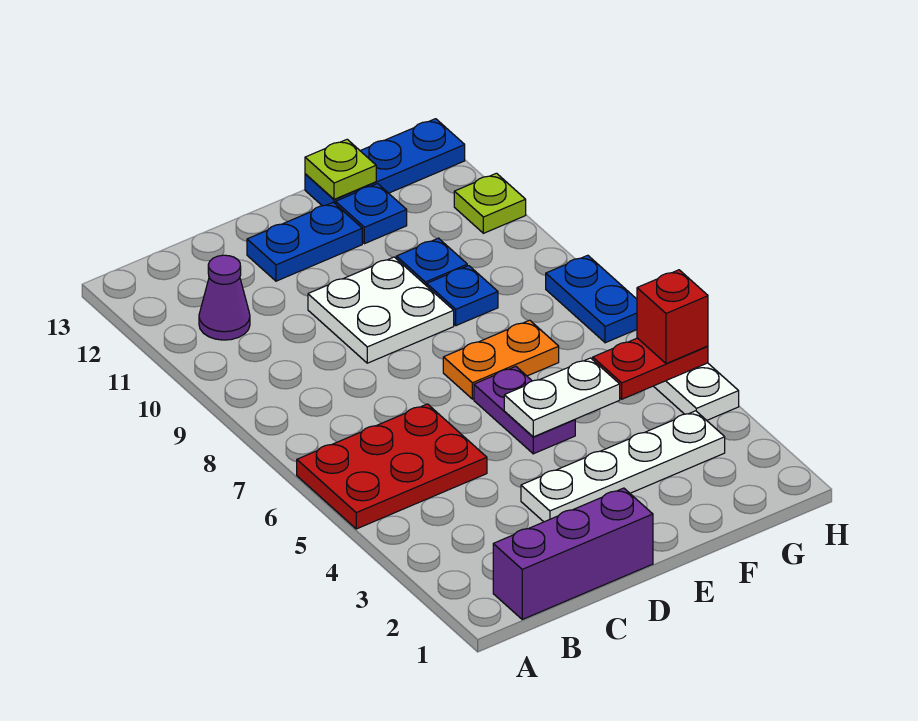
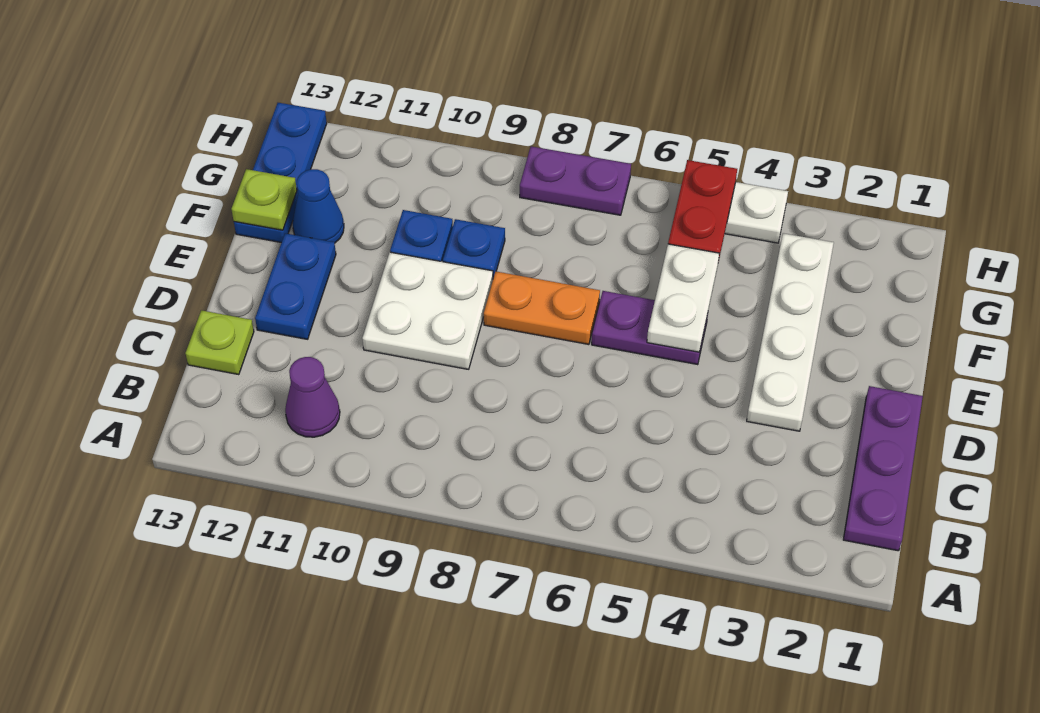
red plate A5:C6 level 1 -> none
purple brick B1:D1 level 1 -> purple plate B1:D1 level 1
orange plate E7:F7 level 1 -> orange plate E7:E8 level 1
blue plate F12 level 1 -> blue cone F12 level 1
red brick H5 level 3 -> none
blue plate H7:H8 level 1 -> purple plate H7:H8 level 1
lime plate H11 level 1 -> lime plate C13 level 1

